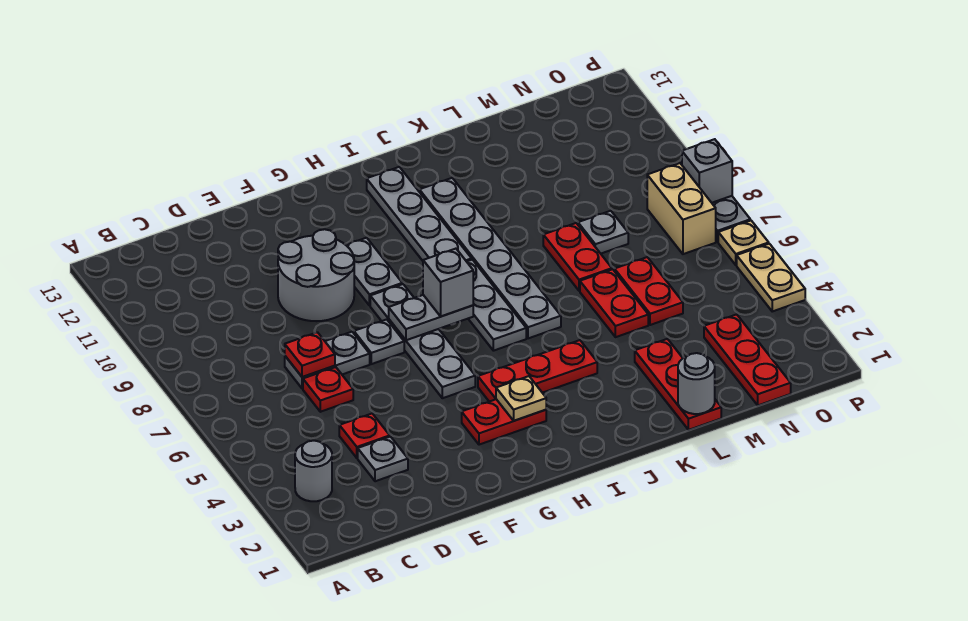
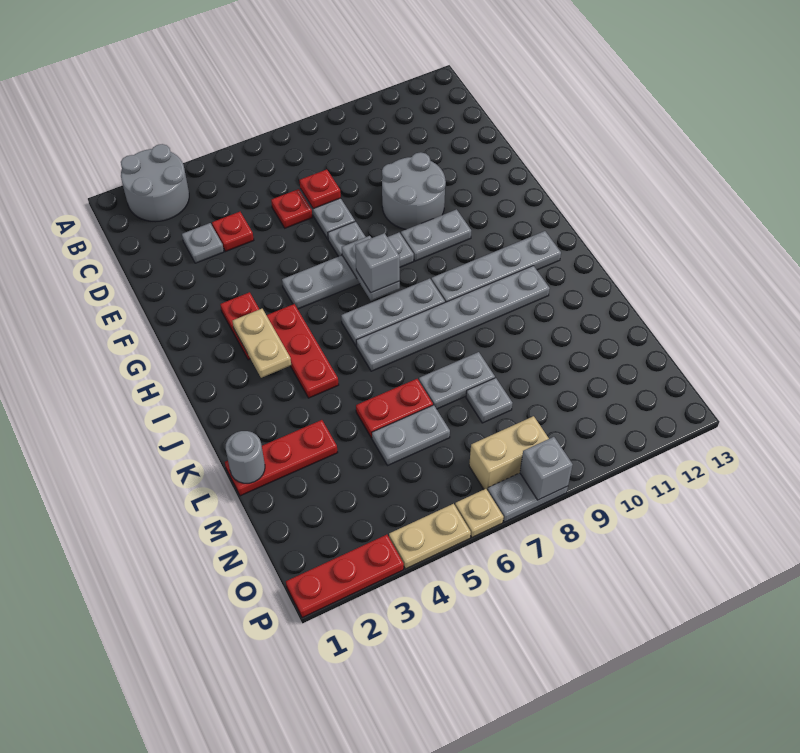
grey round brick B3 level 1 -> grey round brick A2:B3 level 1
tan plate H3 level 2 -> tan plate H3:I3 level 2
red plate L7:L8 level 1 -> grey plate L7:L8 level 1
red plate M5:M6 level 1 -> grey plate M5:M6 level 1
red plate N1:N3 level 1 -> red plate P1:P3 level 1

